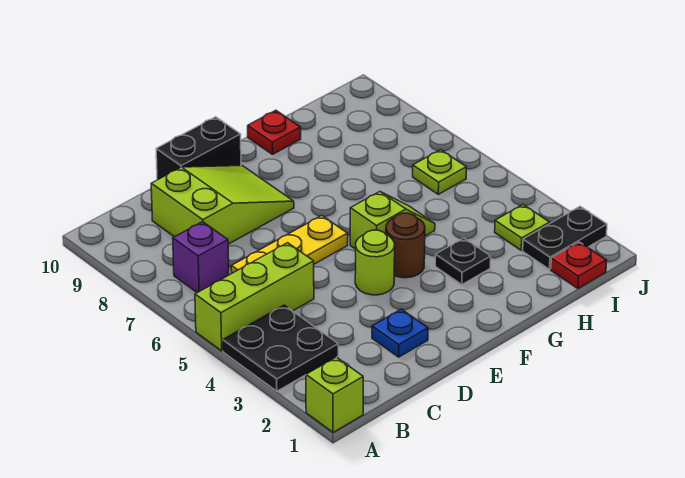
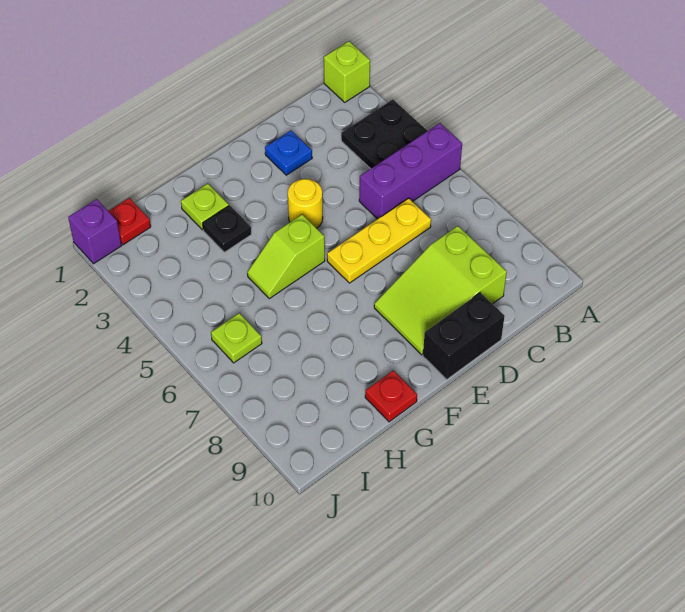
lime brick A5:C5 level 1 -> purple brick A5:C5 level 1
purple brick B7 level 1 -> purple brick J1 level 1
lime round brick E4 level 1 -> yellow round brick E4 level 1
brown round brick F4 level 1 -> none
black plate I2:J2 level 1 -> none
lime plate I3 level 1 -> lime plate G2 level 1

